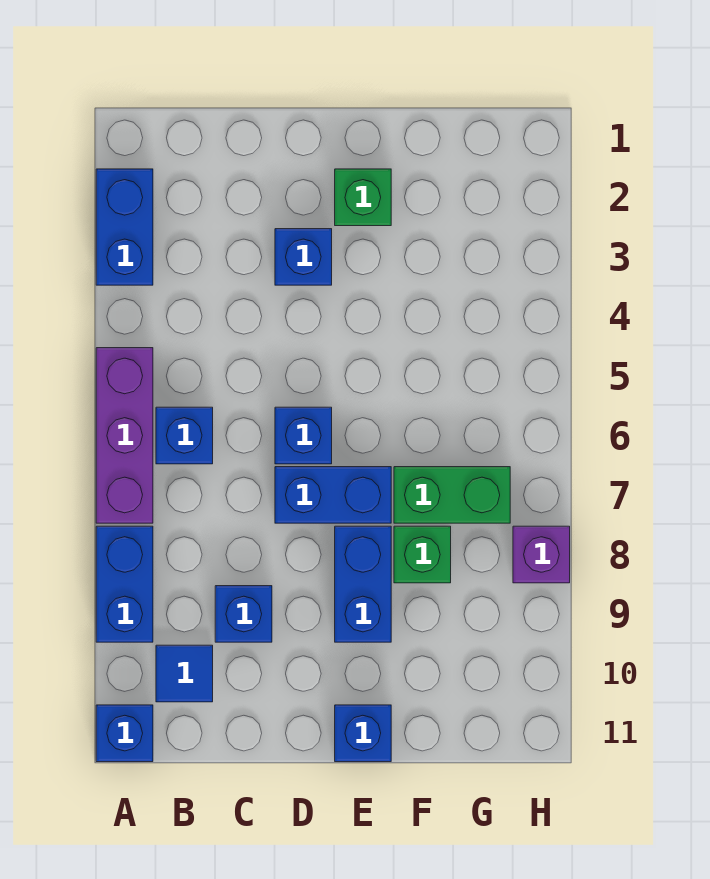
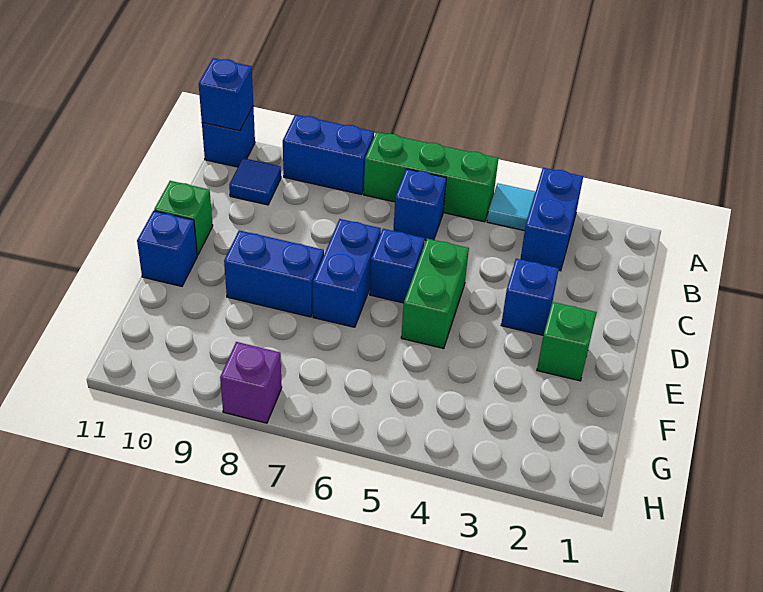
blue brick A2:A3 level 1 -> blue brick A3:B3 level 1
none -> cyan tile A4 level 1
purple brick A5:A7 level 1 -> green brick A5:A7 level 1
blue brick C9 level 1 -> blue brick A11 level 2
green brick F7:G7 level 1 -> green brick D5:E5 level 1
green brick F8 level 1 -> green brick D11 level 1

